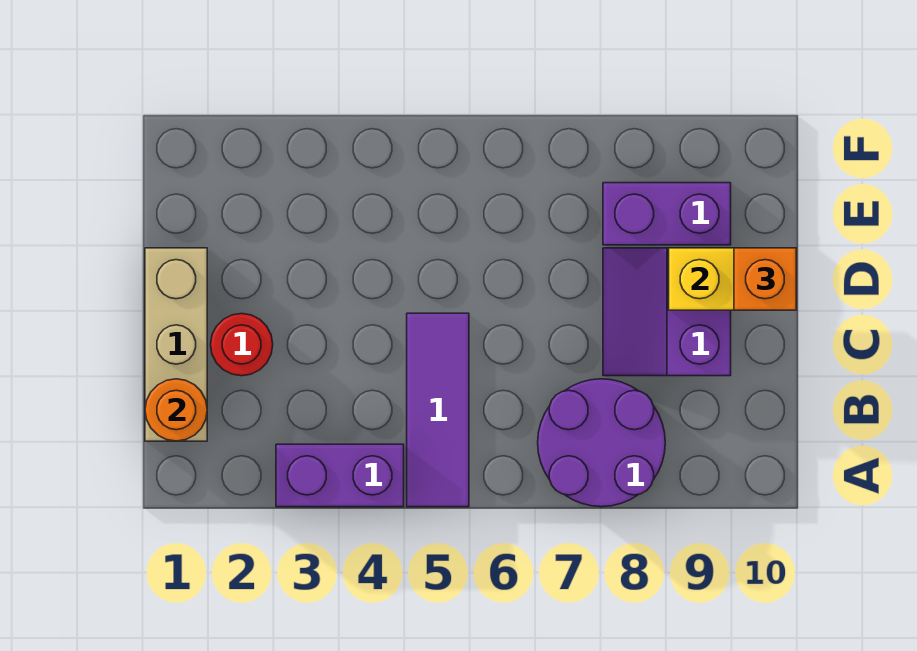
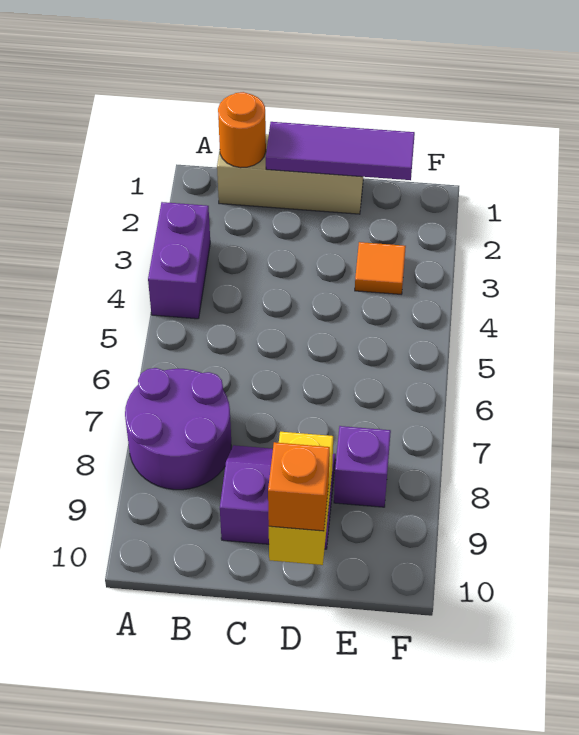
purple tile A5:C5 level 1 -> purple tile C1:E1 level 2
red round brick C2 level 1 -> none
none -> orange tile E3 level 1
purple brick E8:E9 level 1 -> purple brick E8 level 1

